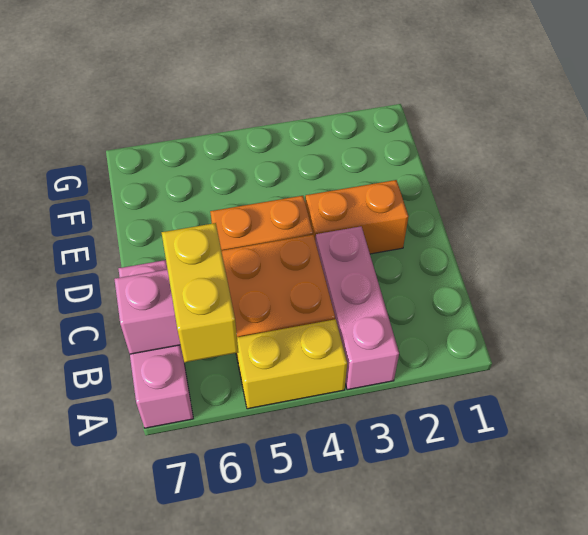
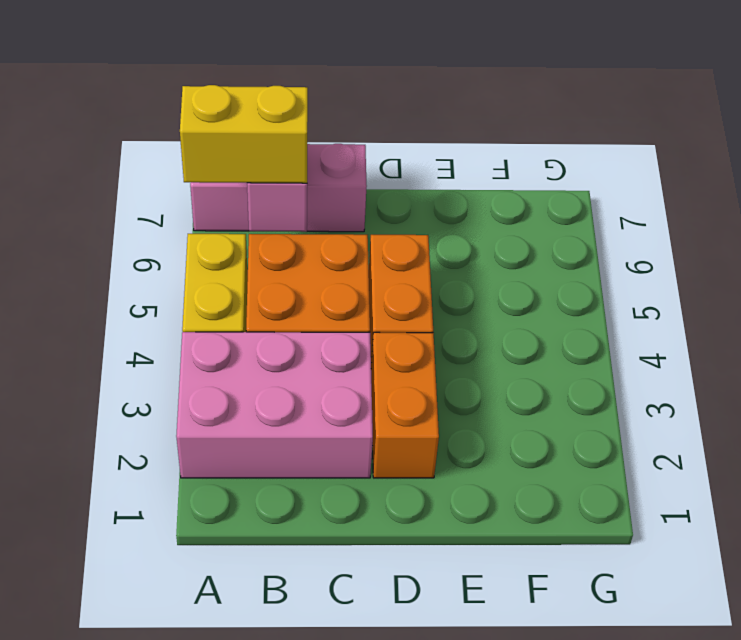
pink brick A3:C3 level 1 -> pink brick A2:C3 level 1

